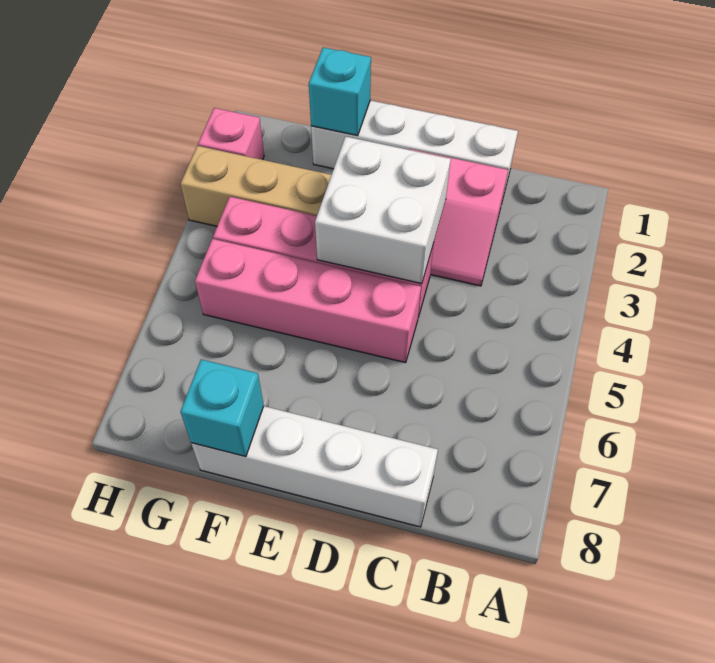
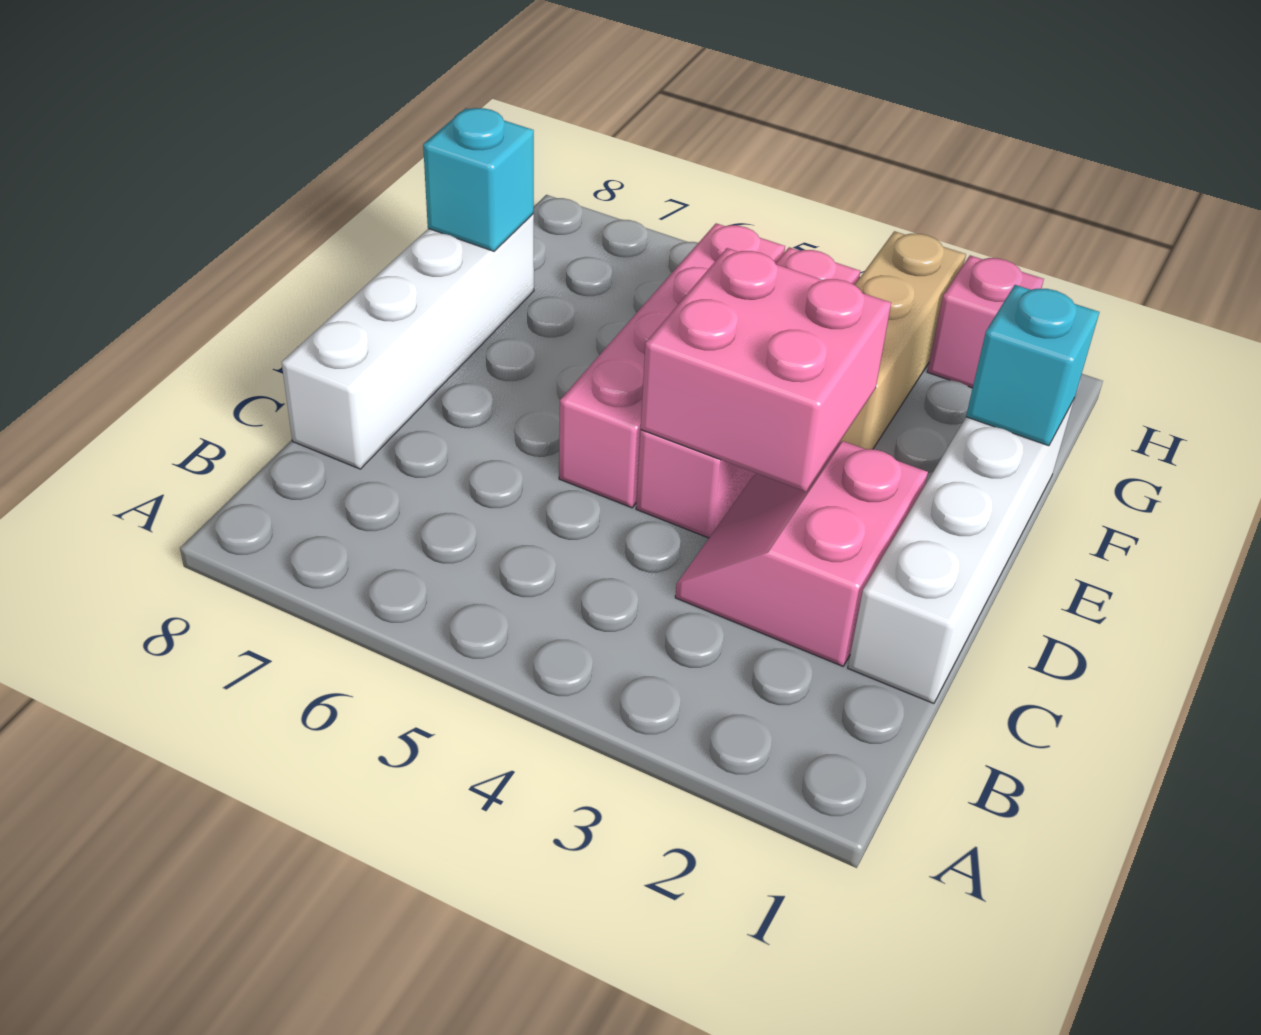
white brick D3:E4 level 2 -> pink brick D3:E4 level 2

